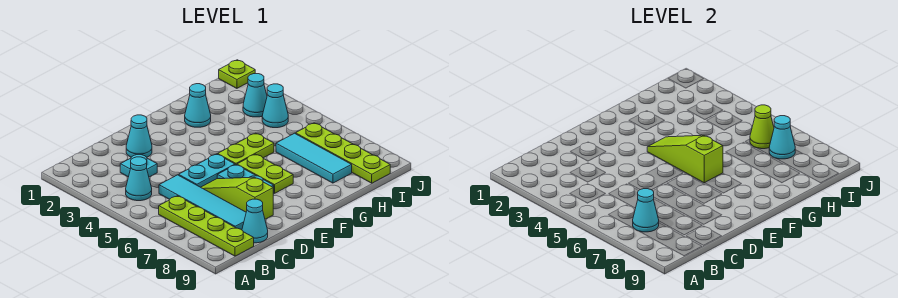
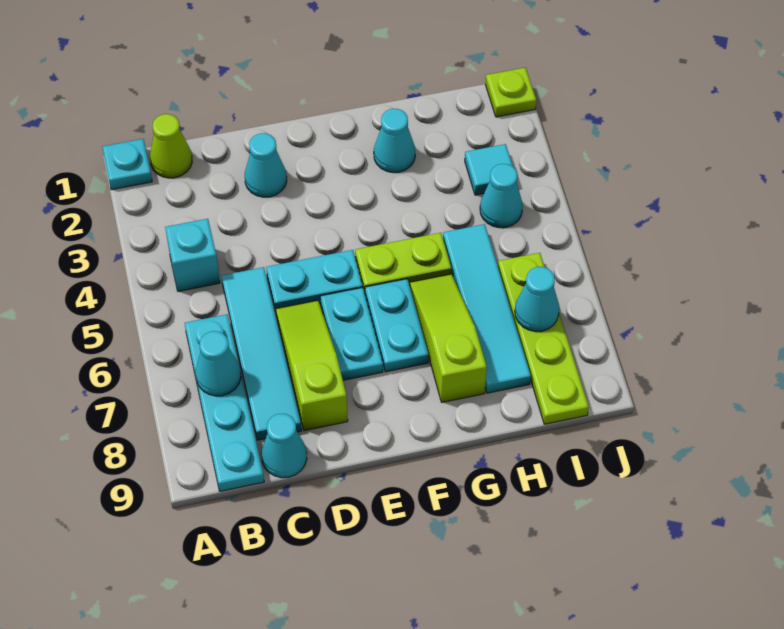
cyan cone B4 level 1 -> cyan brick B4 level 1
lime plate B6:B9 level 1 -> cyan plate B6:B9 level 1
cyan plate C3 level 1 -> cyan plate A1 level 1
lime slope F4:F6 level 2 top 6 -> lime slope G6:G8 level 1 top 8
lime plate F6:F7 level 1 -> cyan plate F6:F7 level 1
cyan tile H6:H8 level 1 -> cyan tile H5:H8 level 1
cyan cone I3 level 1 -> cyan tile I3 level 1
lime cone I6 level 2 -> lime cone B1 level 1

